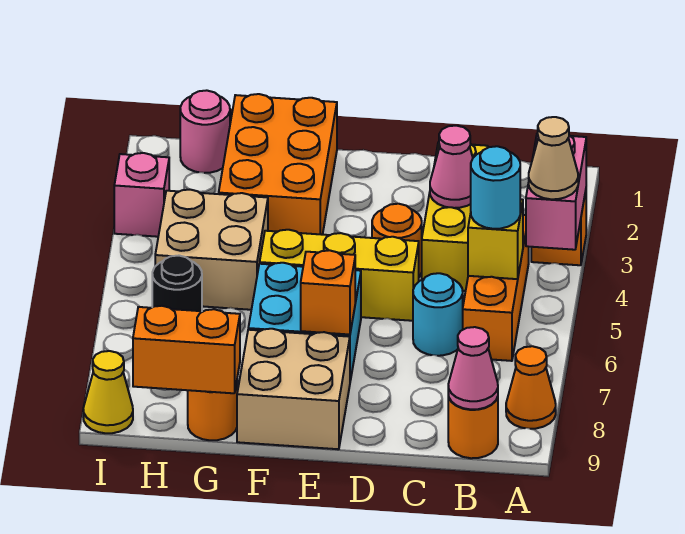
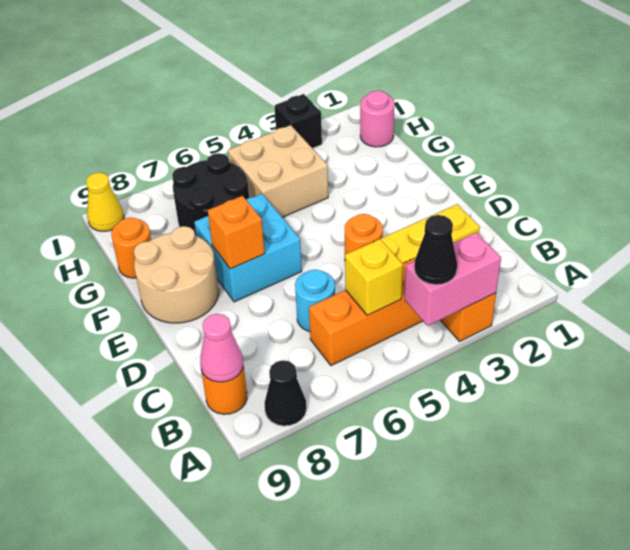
tan cone A4 level 3 -> black cone A4 level 3
orange cone A8 level 1 -> black cone A8 level 1
cyan round brick B5 level 3 -> none
pink cone C3 level 2 -> none
yellow brick D5:F5 level 1 -> none
tan brick E8:F9 level 1 -> tan round brick E8:F9 level 1
orange brick F1:G3 level 1 -> none
orange brick G9:H9 level 2 -> none
black round brick H6 level 1 -> black round brick G6:H7 level 1
pink brick I3 level 1 -> black brick I3 level 1

